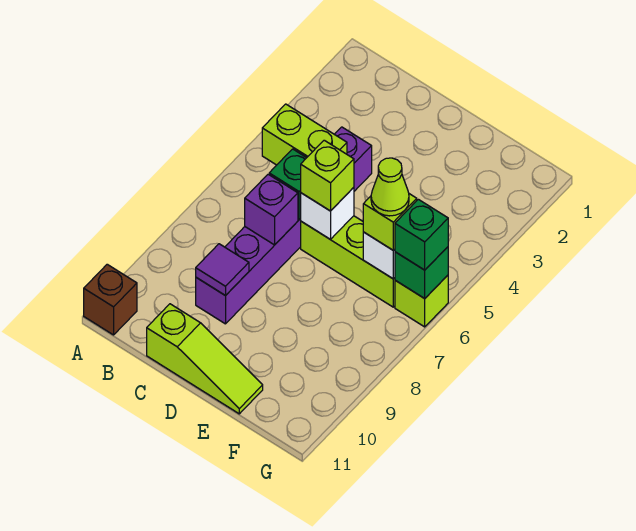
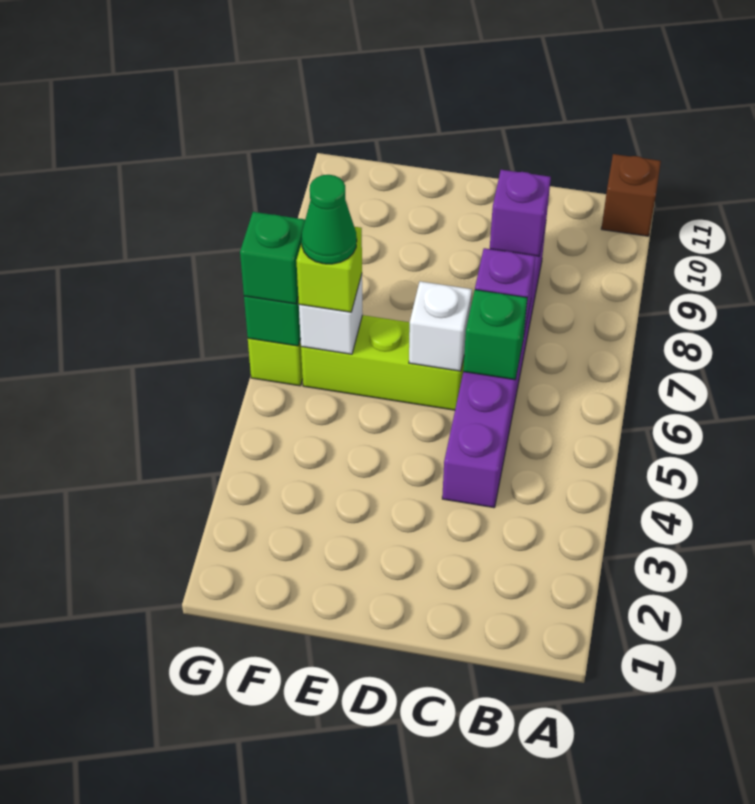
lime brick B5:C5 level 2 -> none
purple tile C9 level 2 -> purple brick C9 level 2
lime slope C11:E11 level 1 top C -> none
lime brick D6 level 3 -> none
lime cone F6 level 4 -> green cone F6 level 4

